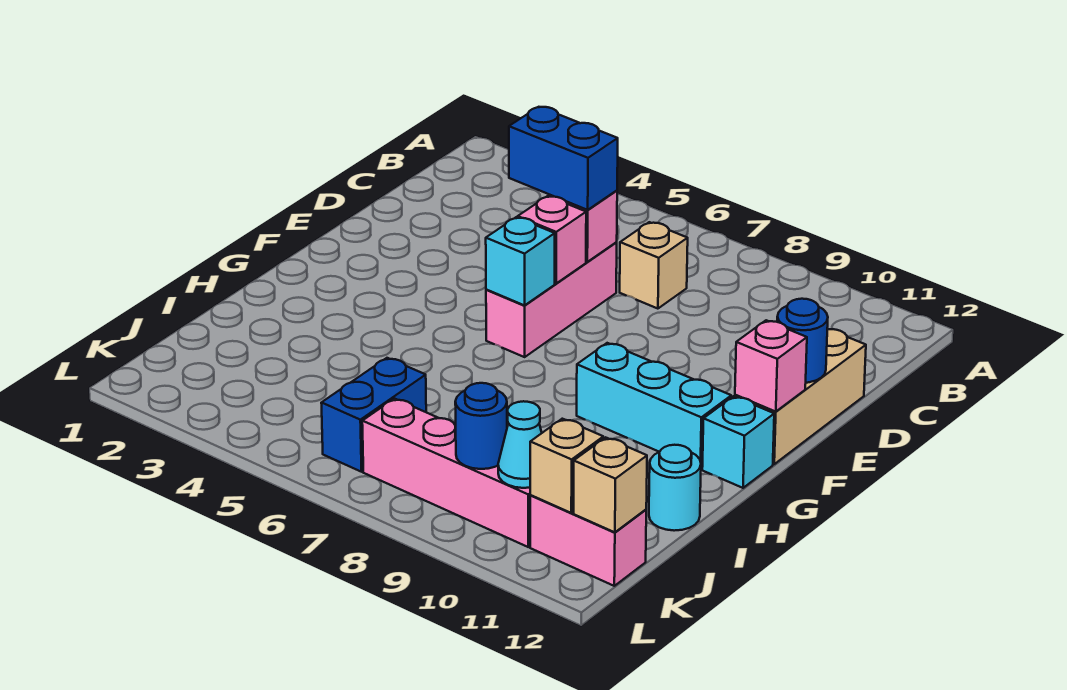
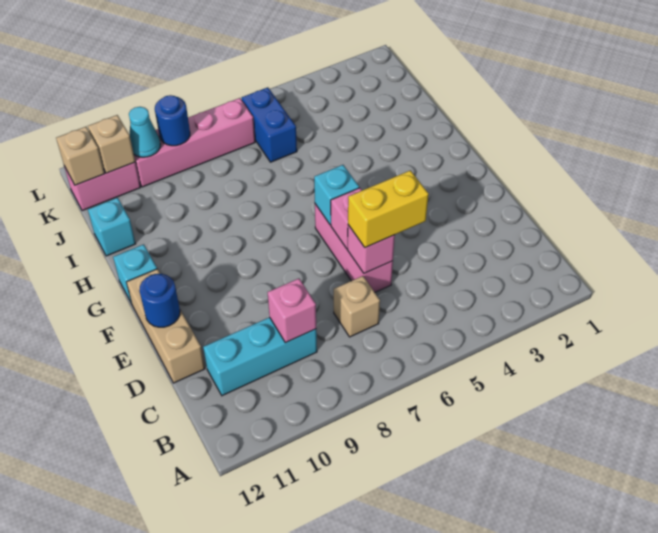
blue brick D5:D6 level 3 -> yellow brick D5:D6 level 3
pink brick F12 level 2 -> pink brick C9 level 2
cyan brick G9:G11 level 1 -> cyan brick C9:C11 level 1
cyan round brick I12 level 1 -> cyan brick I12 level 1

